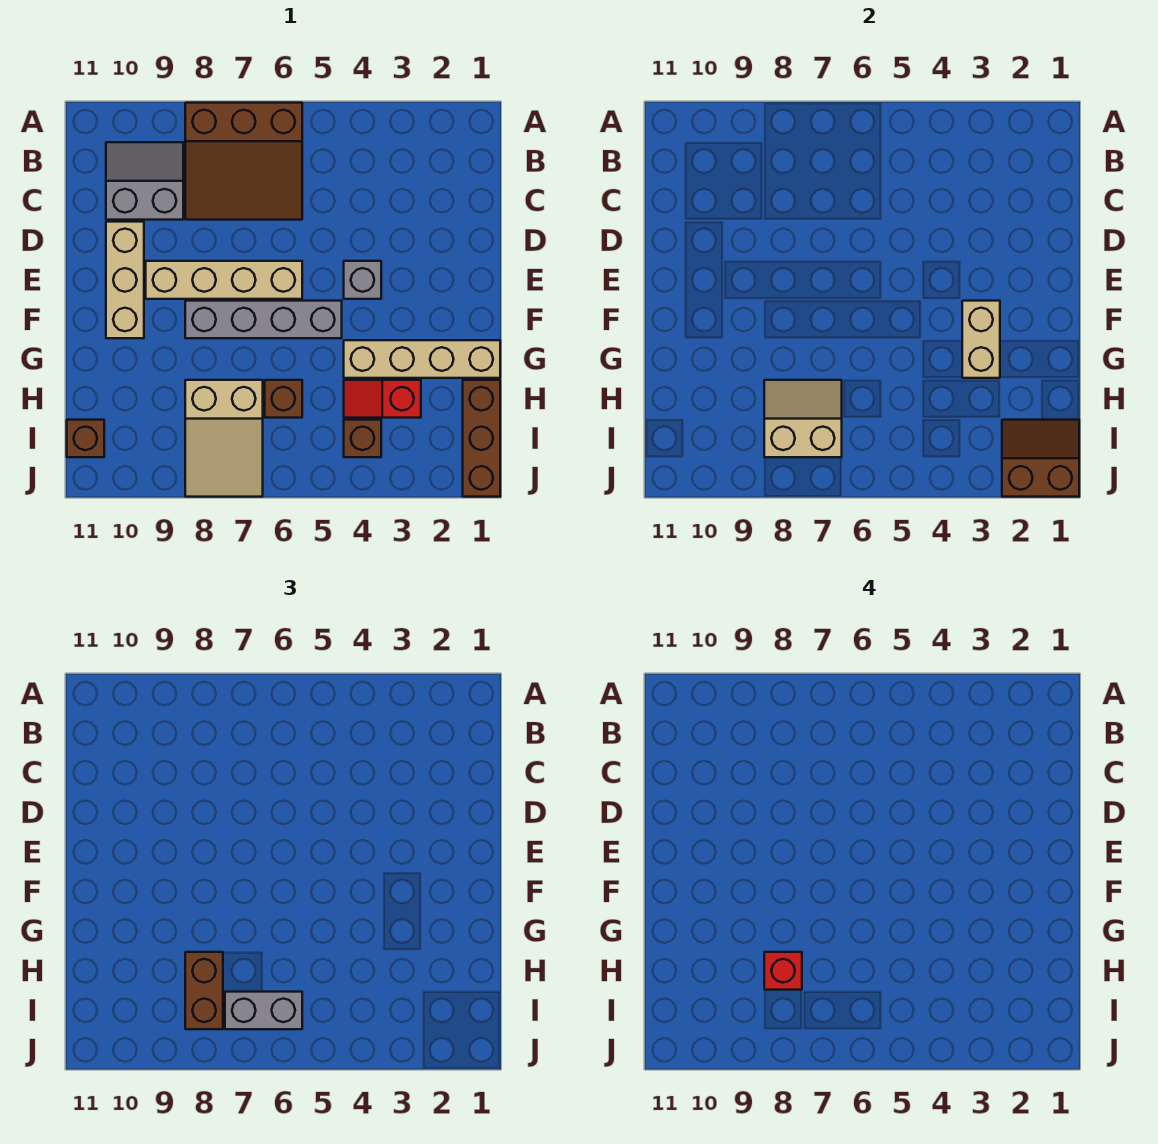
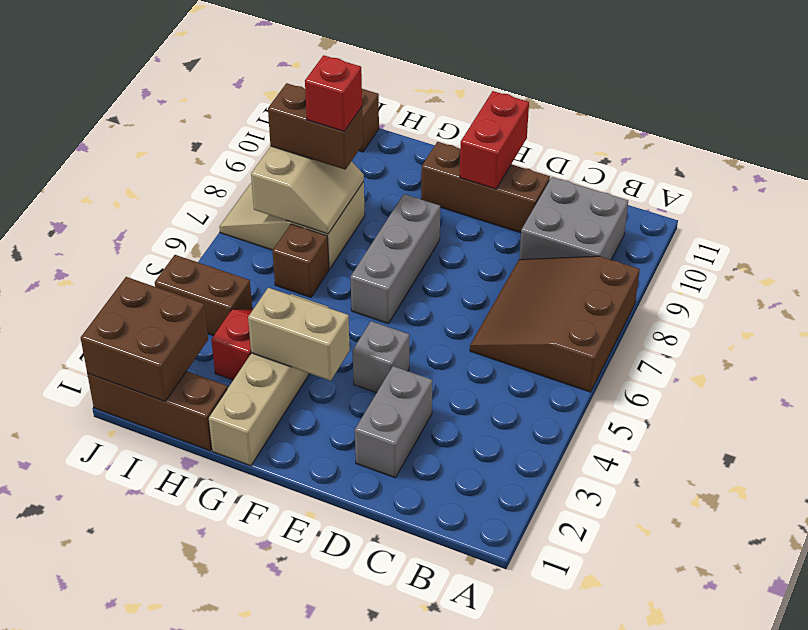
grey slope B9:C10 level 1 top C -> grey brick B9:C10 level 1
tan brick D10:F10 level 1 -> brown brick D10:F10 level 1
tan brick E6:E9 level 1 -> none
none -> red brick E10:E11 level 2
grey brick F5:F8 level 1 -> grey brick F6:F8 level 1
brown slope I1:J2 level 2 top J -> brown brick I1:J2 level 2
brown brick I4 level 1 -> brown brick I4:J4 level 1
grey brick I6:I7 level 3 -> grey brick D2:D3 level 1

